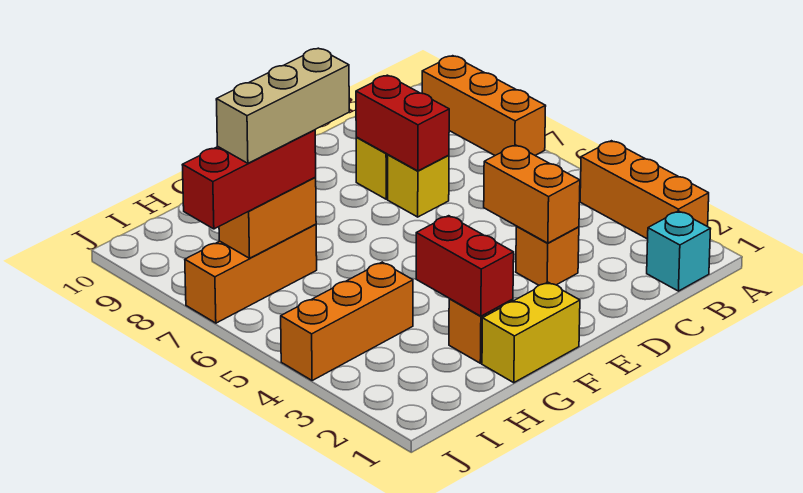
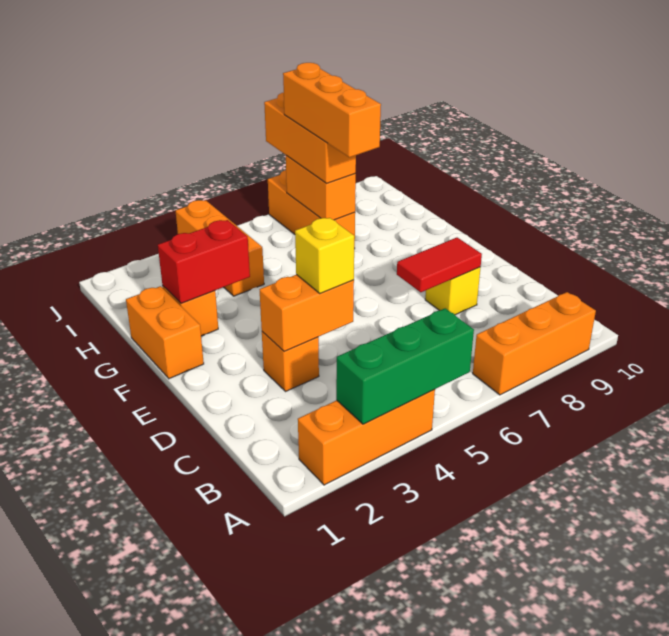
none -> green brick A3:A5 level 2
cyan brick B1 level 1 -> none
yellow brick D7 level 1 -> yellow brick D4 level 3
red brick D7:D8 level 2 -> red tile D7:D8 level 2
yellow brick F1:G1 level 1 -> orange brick F1:G1 level 1
tan brick G7:I7 level 4 -> orange brick G7:I7 level 4
red brick H7:J7 level 3 -> orange brick H7:J7 level 3

